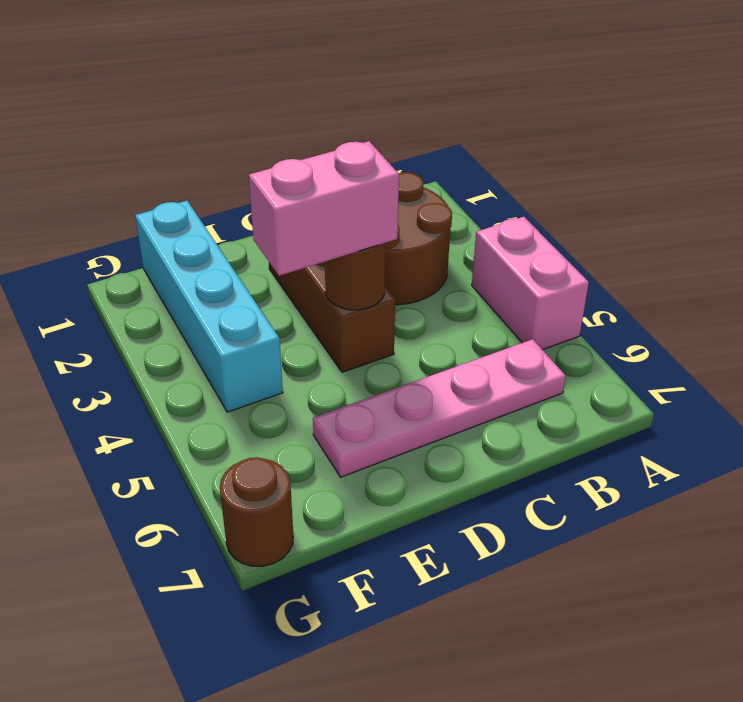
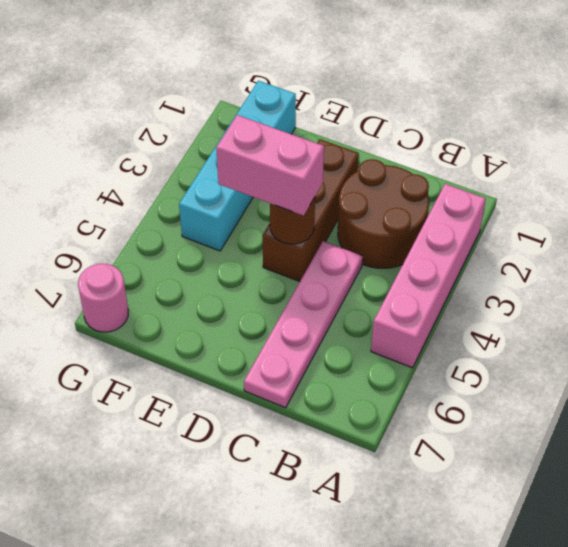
pink brick A4:A5 level 1 -> pink brick A2:A5 level 1
pink plate B6:E6 level 1 -> pink plate C4:C7 level 1
brown round brick G7 level 1 -> pink round brick G7 level 1

